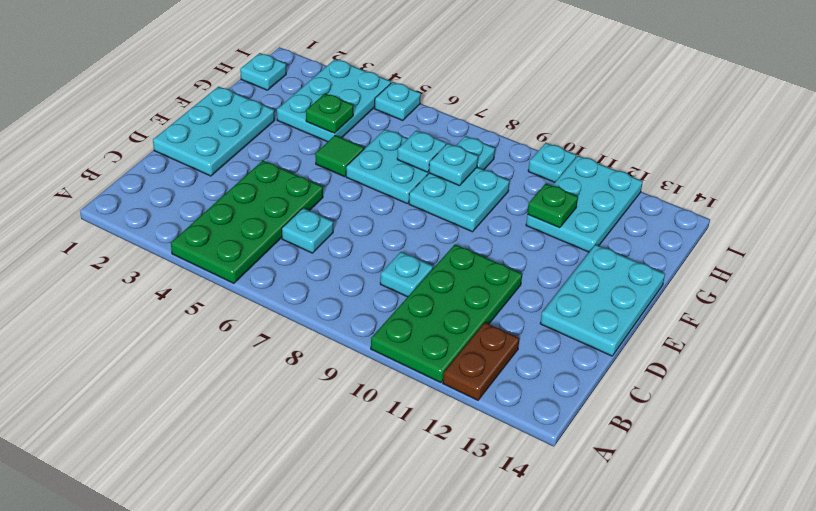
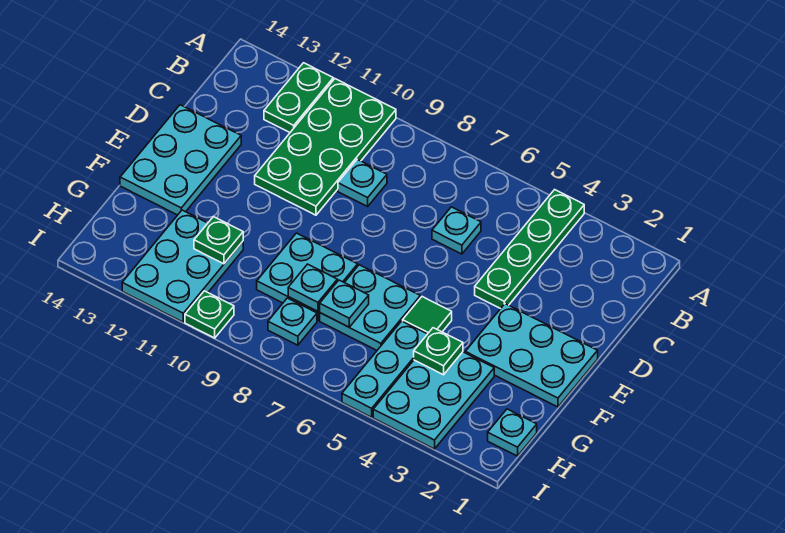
green plate A4:D5 level 1 -> green plate A4:D4 level 1
brown plate A12:B12 level 1 -> green plate A12:B12 level 1
cyan plate D1:F2 level 1 -> cyan plate E1:F3 level 1
cyan plate I5 level 1 -> cyan plate G5:I5 level 1
cyan plate I10 level 1 -> green plate I10 level 1

